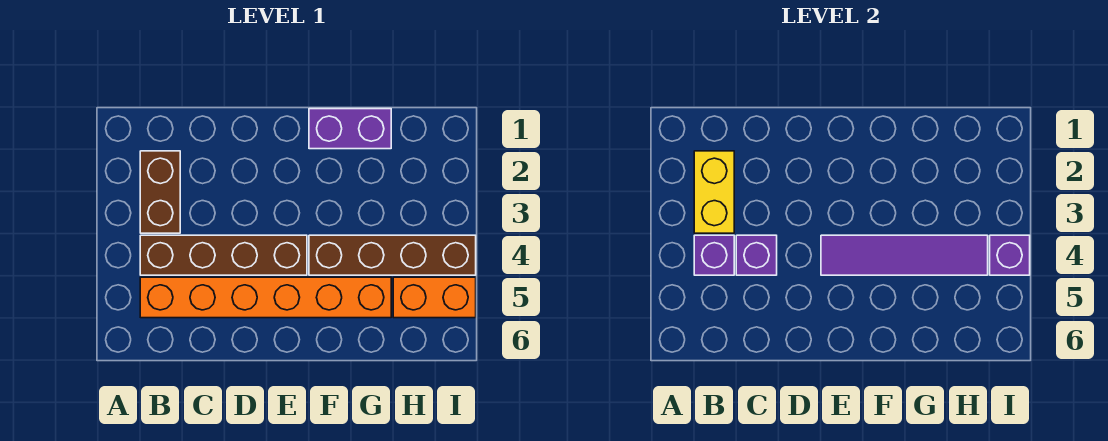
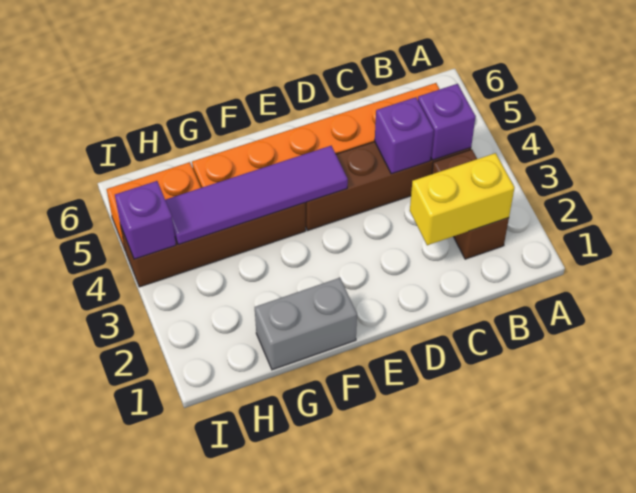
yellow brick B2:B3 level 2 -> yellow brick B2:C2 level 2
purple brick F1:G1 level 1 -> grey brick F1:G1 level 1

